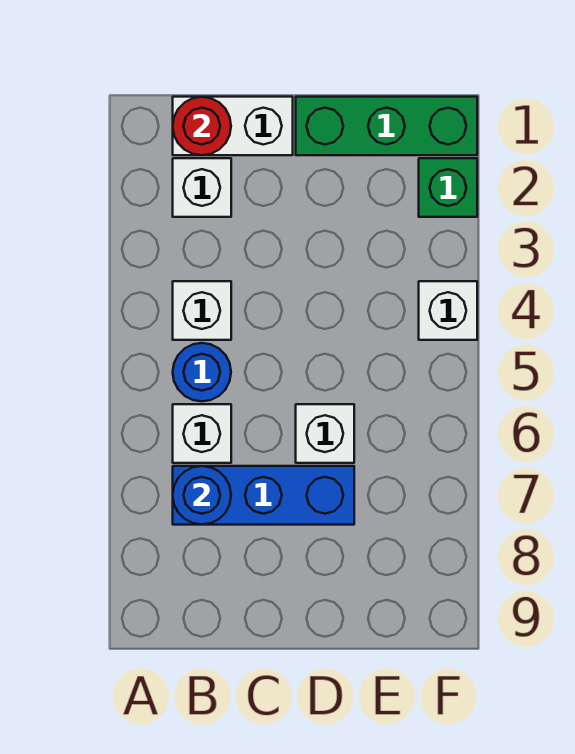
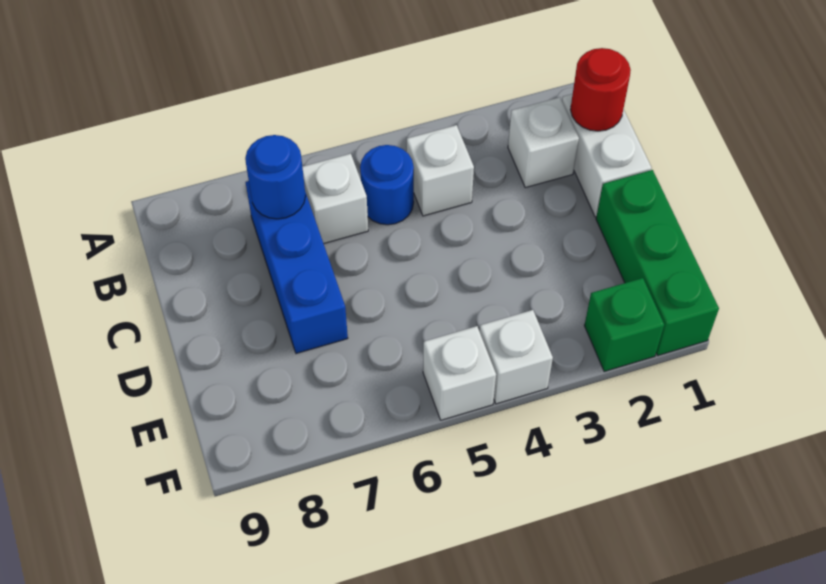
white brick D6 level 1 -> white brick F5 level 1

